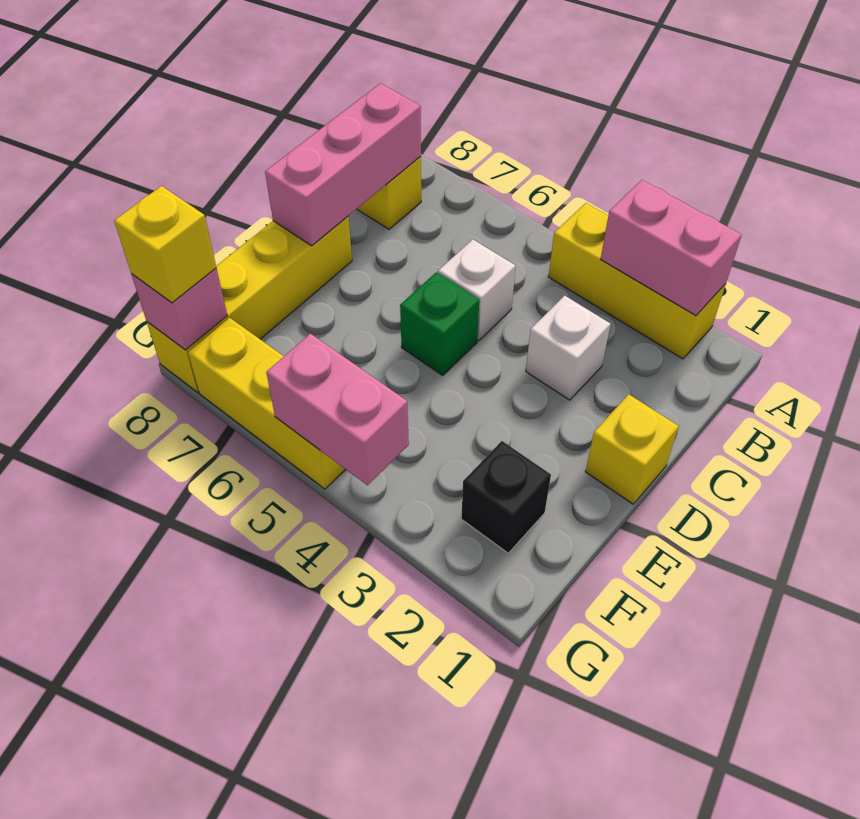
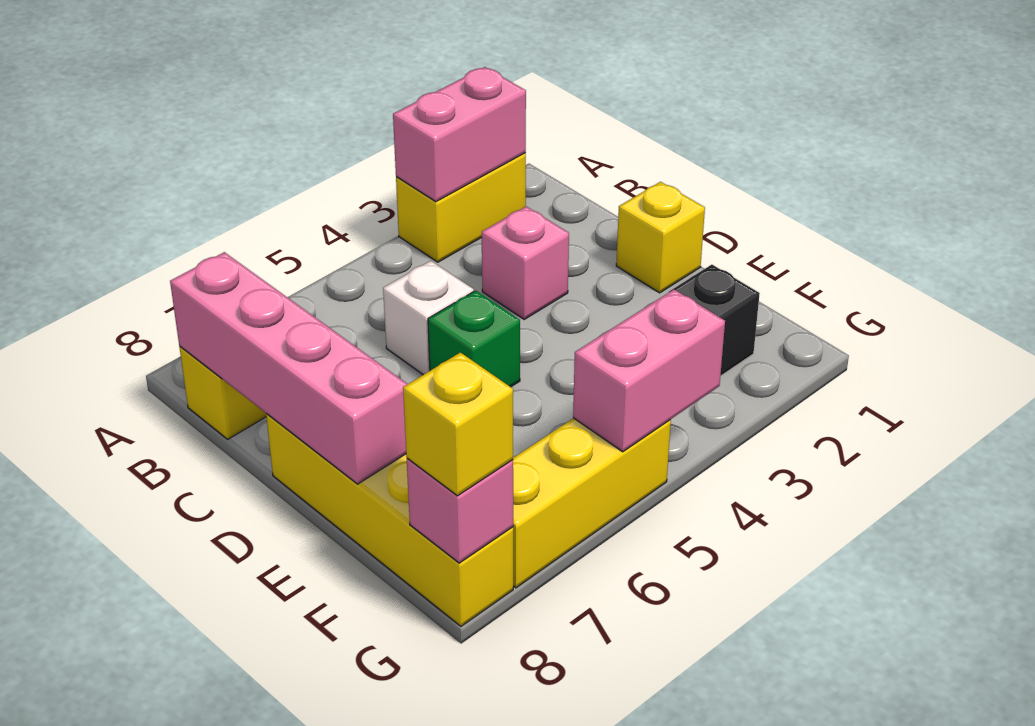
yellow brick A2:A4 level 1 -> yellow brick A2:A3 level 1
pink brick B8:D8 level 2 -> pink brick B8:E8 level 2
white brick C3 level 1 -> pink brick C3 level 1

